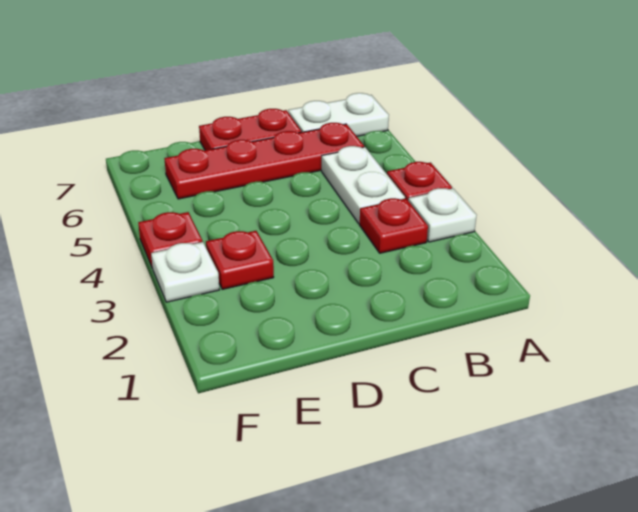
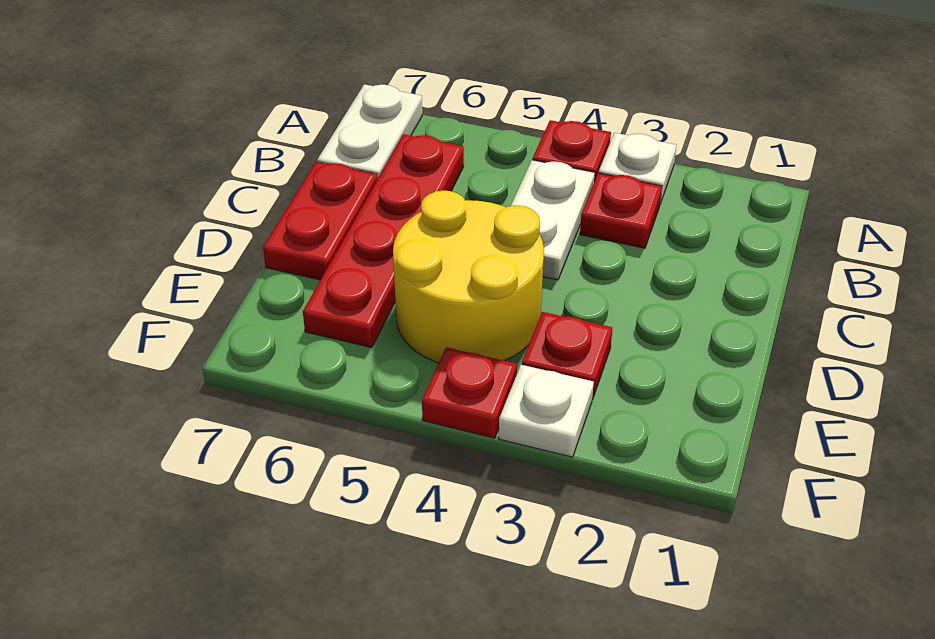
white plate B4:B5 level 1 -> white plate B4:C4 level 1
none -> yellow round brick D4:E5 level 1

